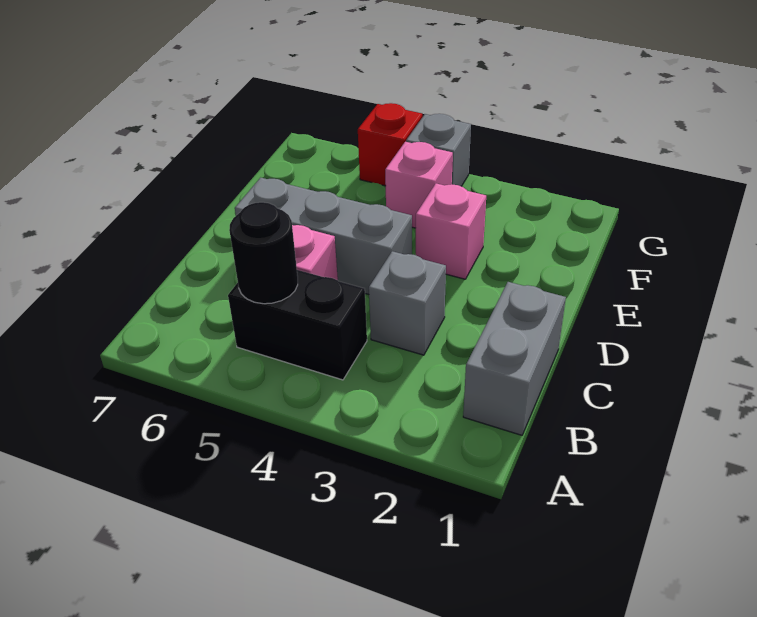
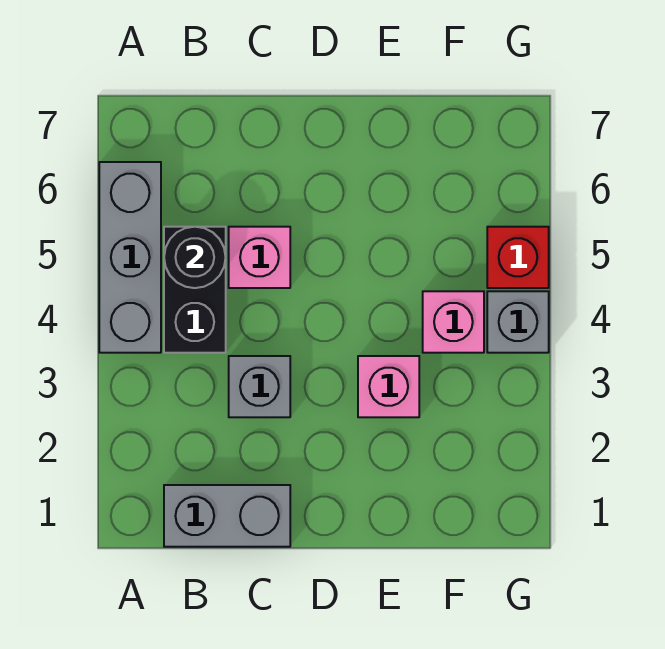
grey brick D4:D6 level 1 -> grey brick A4:A6 level 1

